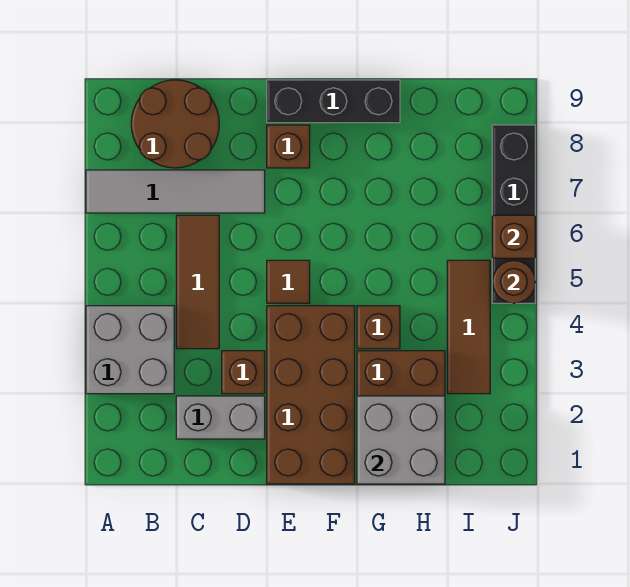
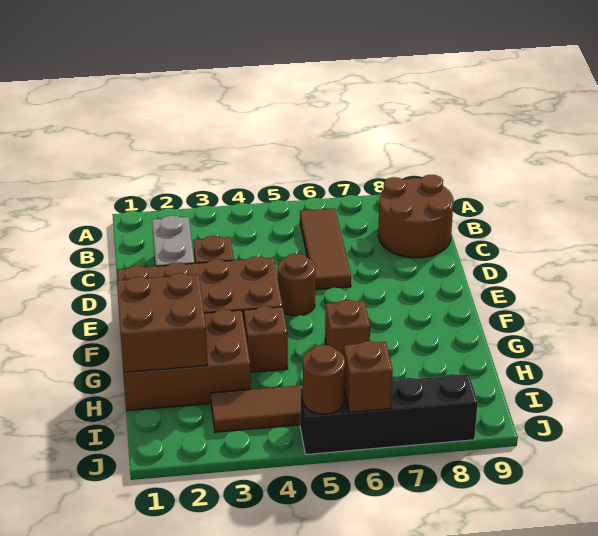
grey brick A3:B4 level 1 -> none
grey tile A7:D7 level 1 -> none
brown tile C4:C6 level 1 -> brown tile B6:D6 level 1
brown tile E5 level 1 -> brown round brick E5 level 1
brown brick E8 level 1 -> brown brick G6 level 1
black brick E9:G9 level 1 -> none
grey brick G1:H2 level 2 -> brown brick G1:H2 level 2

